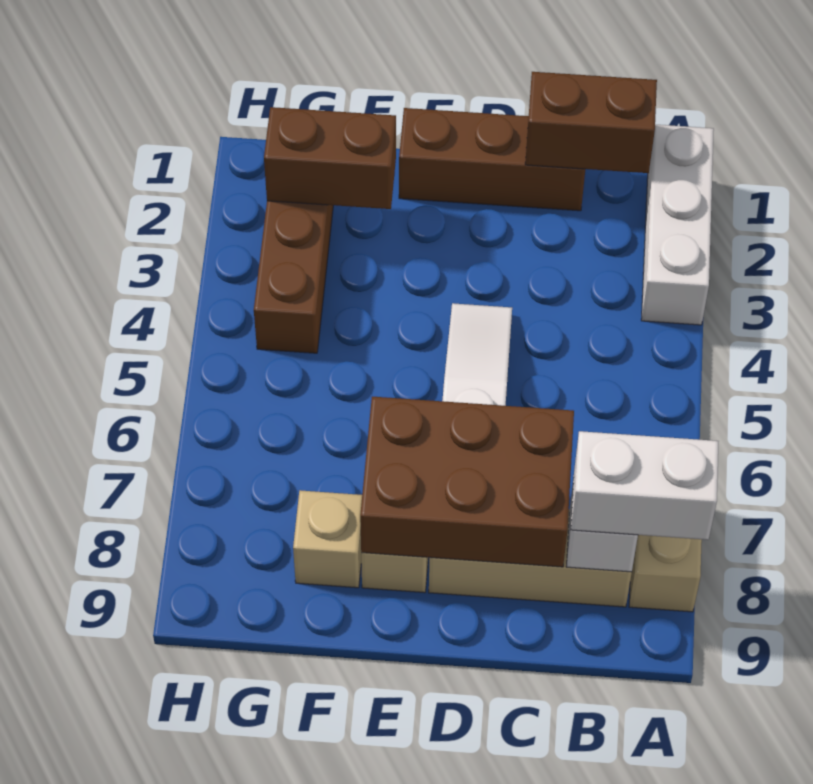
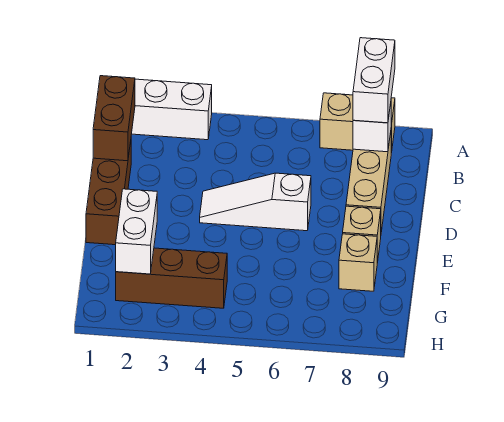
brown brick C7:E8 level 2 -> none
brown brick F2:G2 level 2 -> white brick F2:G2 level 2

